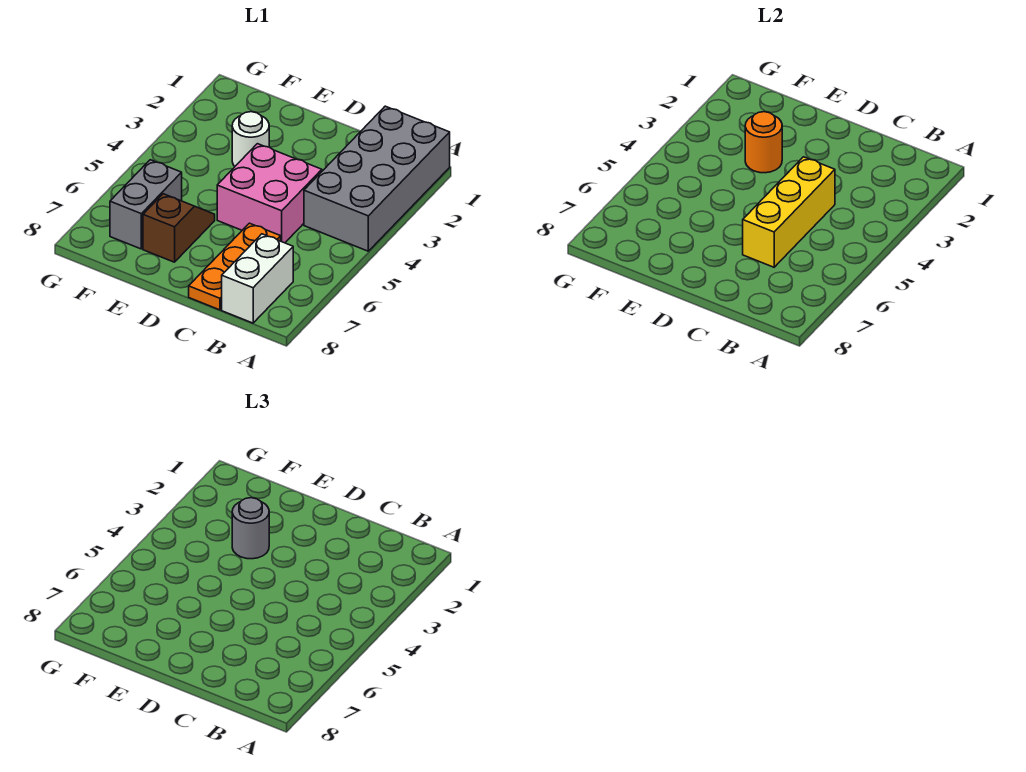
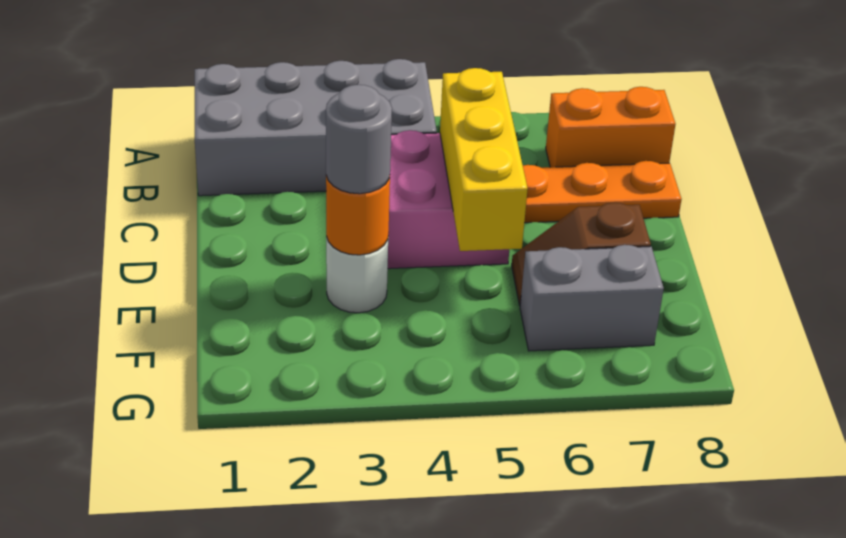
white brick B7:B8 level 1 -> orange brick B7:B8 level 1
yellow brick C4:C6 level 2 -> yellow brick C5:E5 level 2

